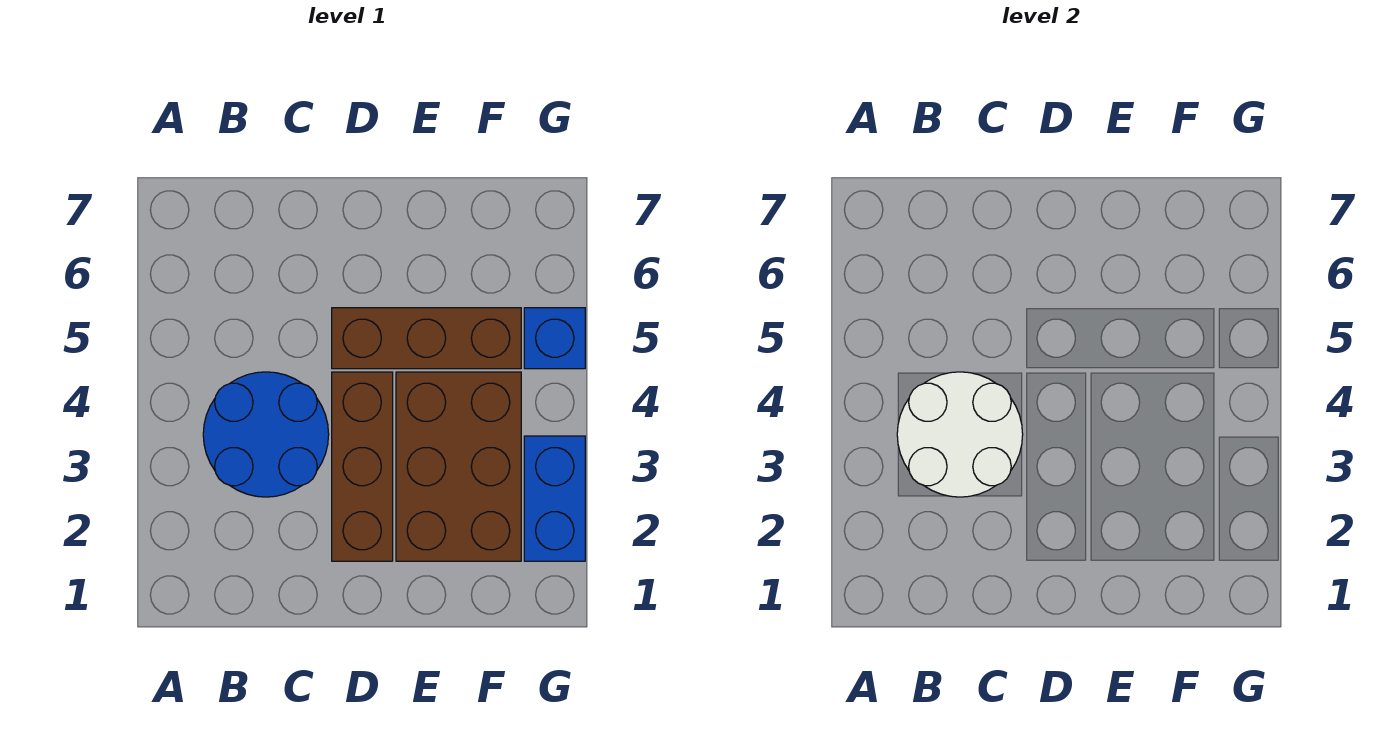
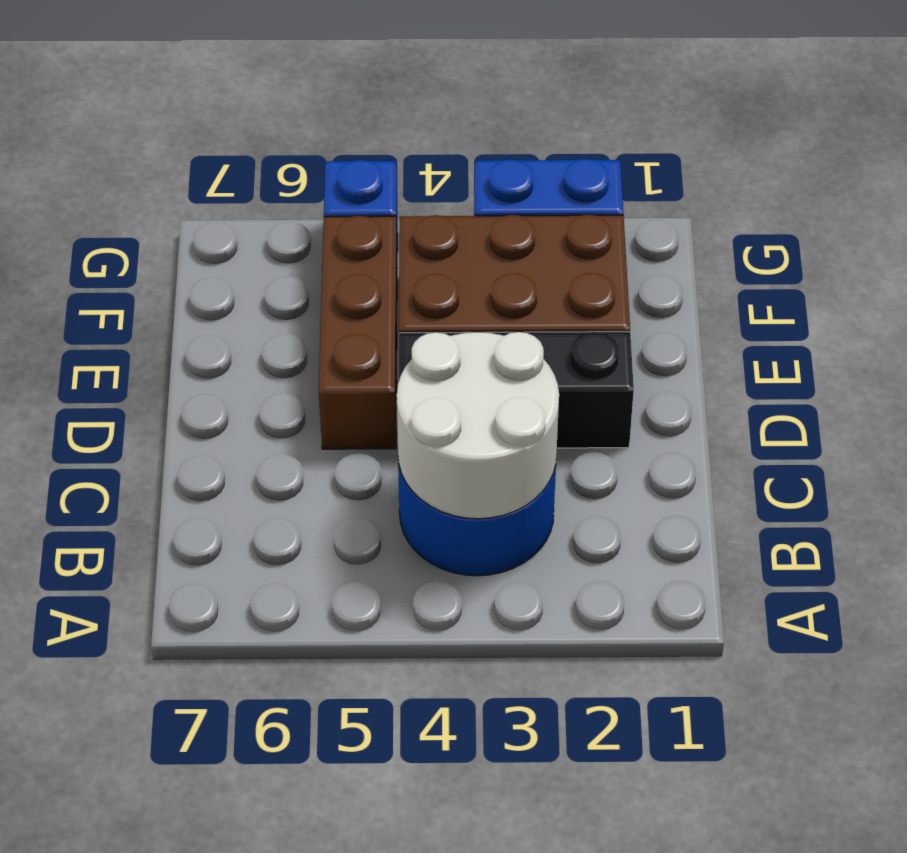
brown brick D2:D4 level 1 -> black brick D2:D4 level 1

